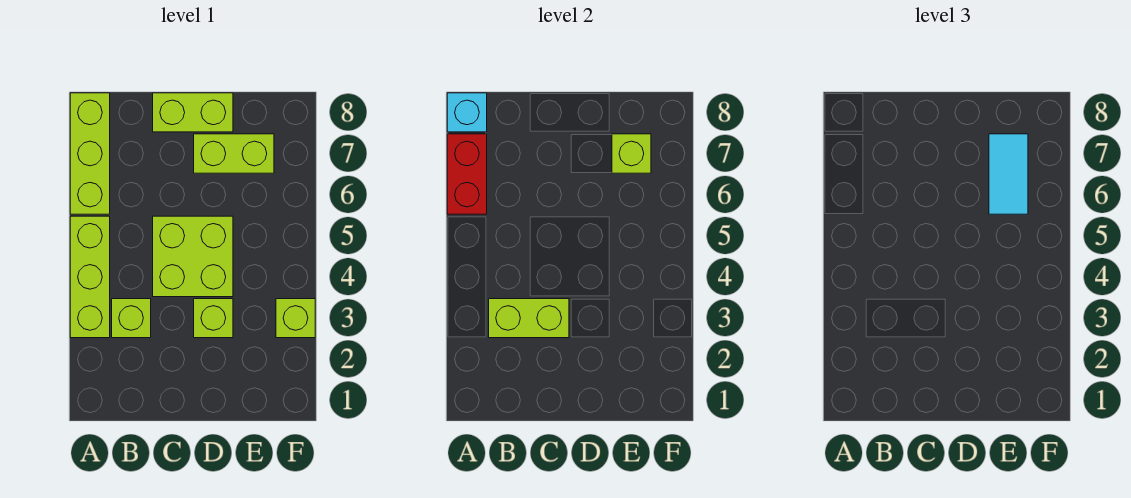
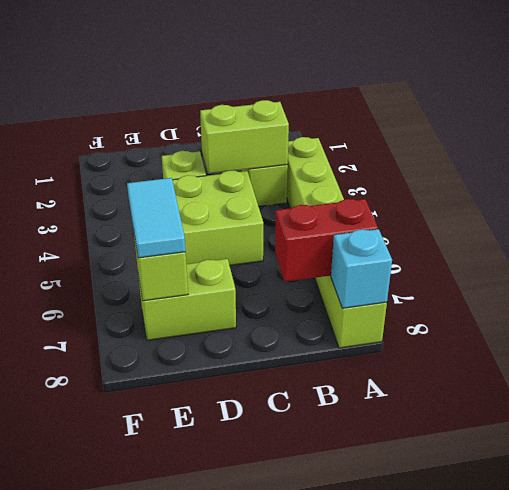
red brick A6:A7 level 2 -> red brick A7:B7 level 2
lime brick C8:D8 level 1 -> none
lime brick F3 level 1 -> none

